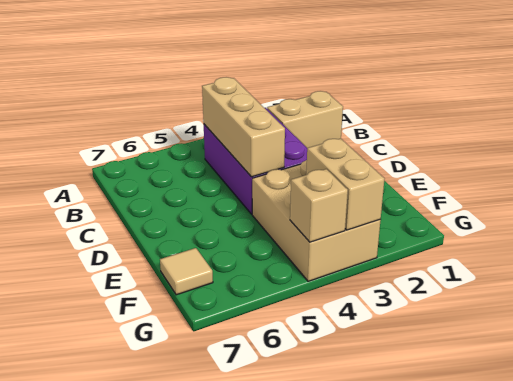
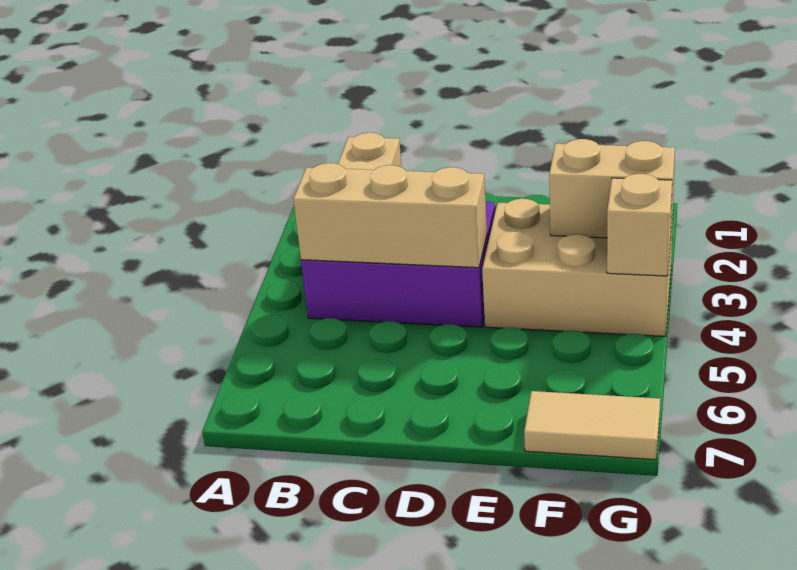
tan tile F7 level 1 -> tan tile F7:G7 level 1

